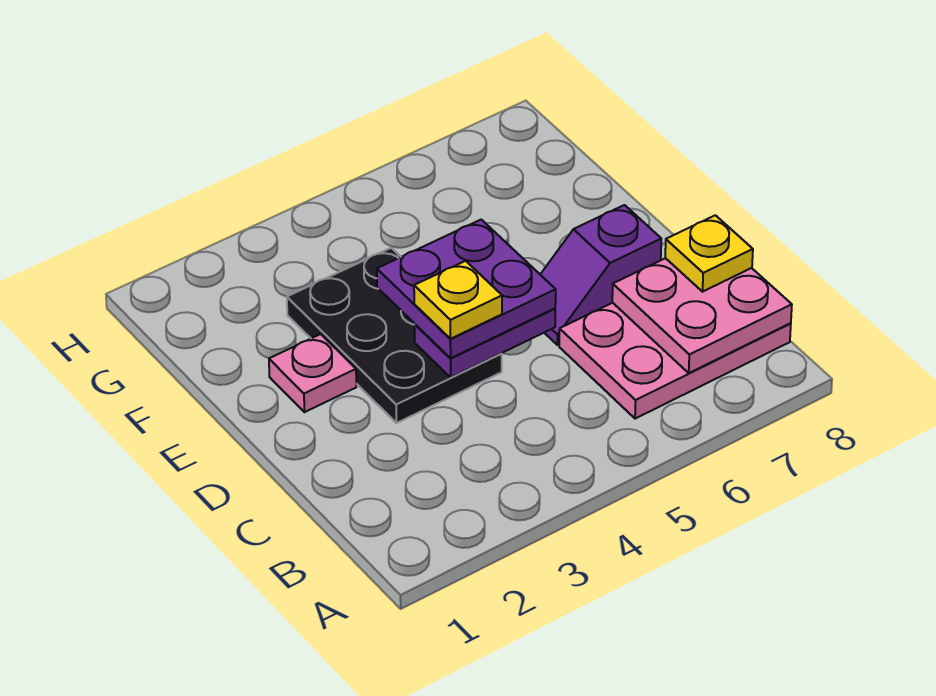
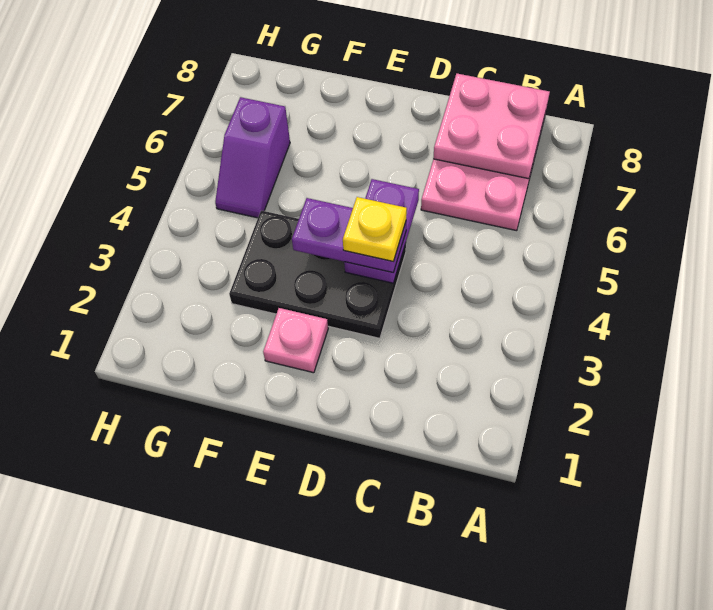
yellow plate C8 level 3 -> none
purple plate D4:E5 level 3 -> purple plate D4:E4 level 3
purple slope D6:D7 level 1 top 7 -> purple slope G5:G6 level 1 top 6

